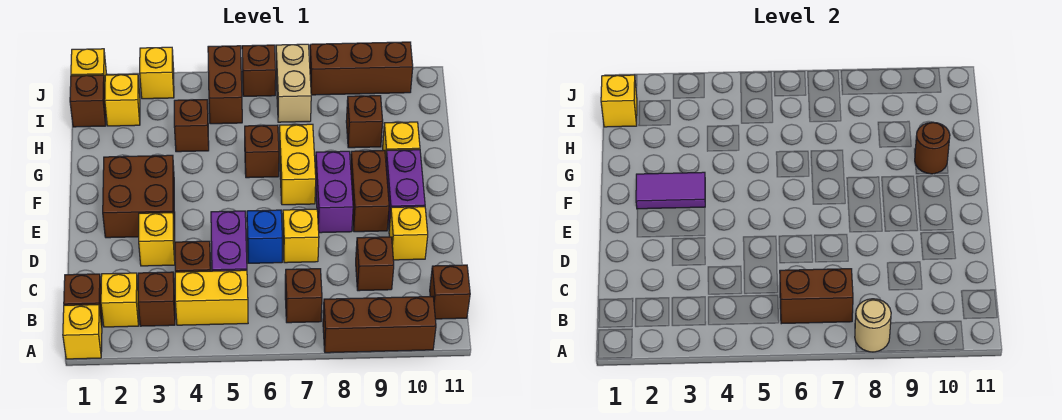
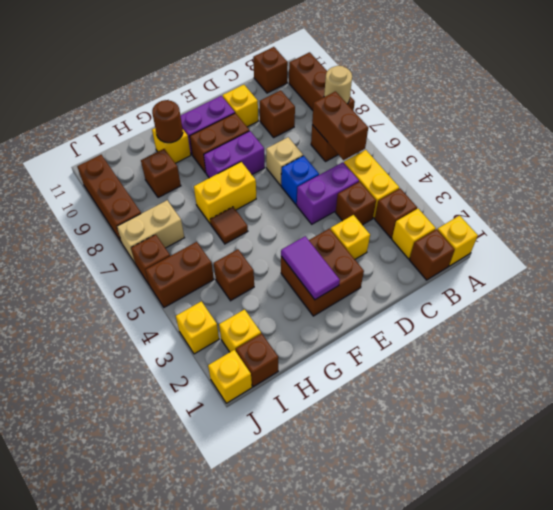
yellow brick D7 level 1 -> tan brick D7 level 1
brown brick G6 level 1 -> brown tile G6 level 1
yellow brick I1 level 2 -> none

